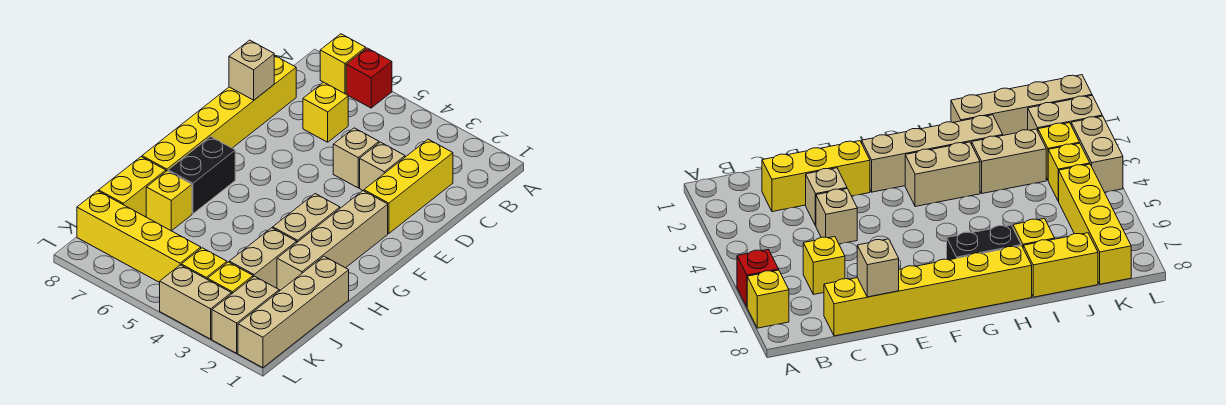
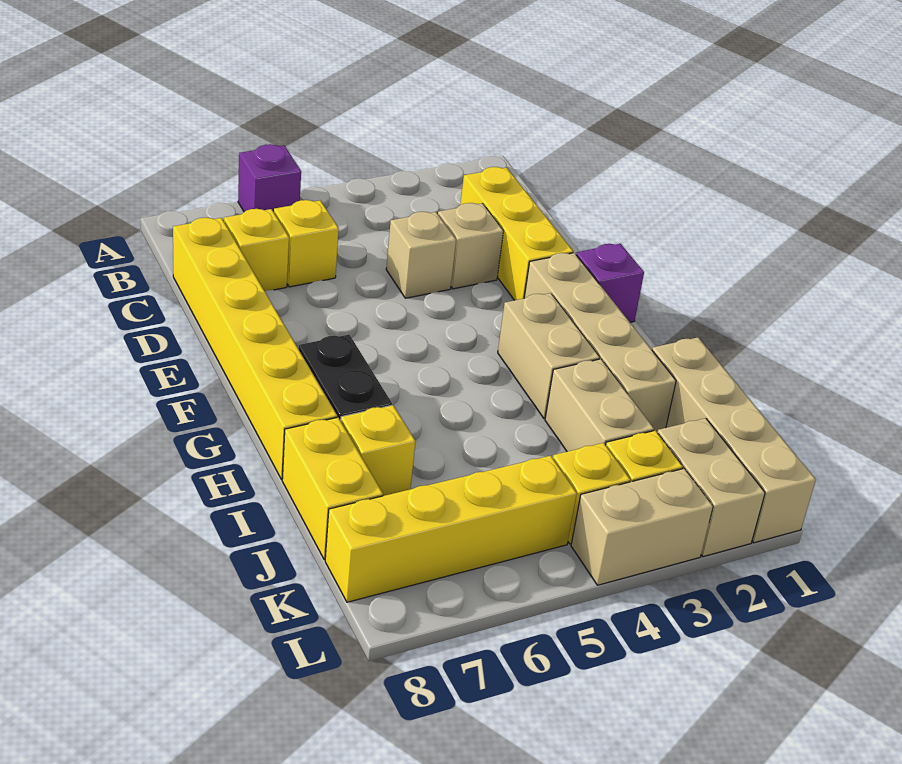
red brick A6 level 1 -> purple brick A6 level 1
yellow brick A7 level 1 -> yellow brick C7 level 1
tan brick D8 level 2 -> none
none -> purple brick F1 level 1

